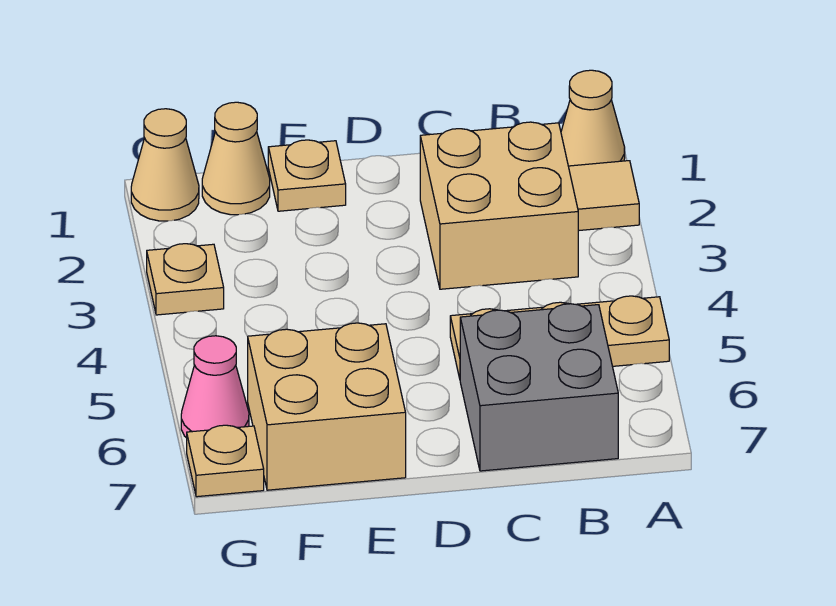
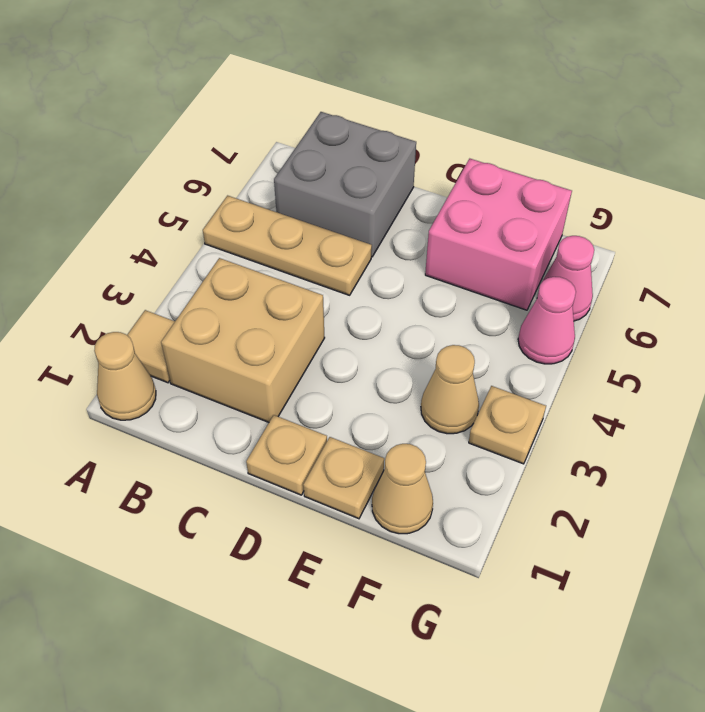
tan brick E6:F7 level 1 -> pink brick E6:F7 level 1
tan cone G1 level 1 -> tan cone F3 level 1
none -> pink cone G5 level 1
tan plate G7 level 1 -> tan plate D1 level 1

